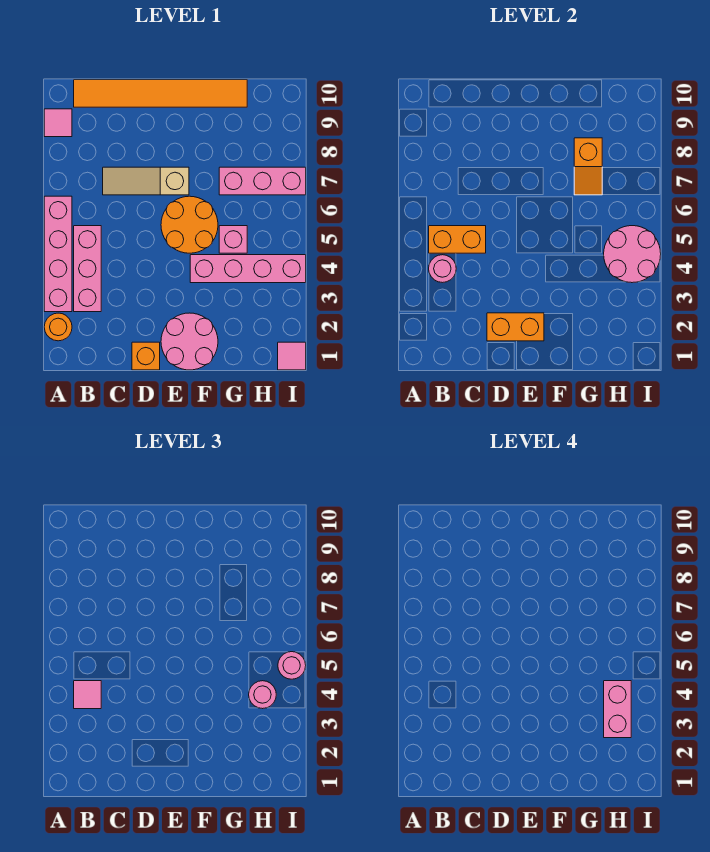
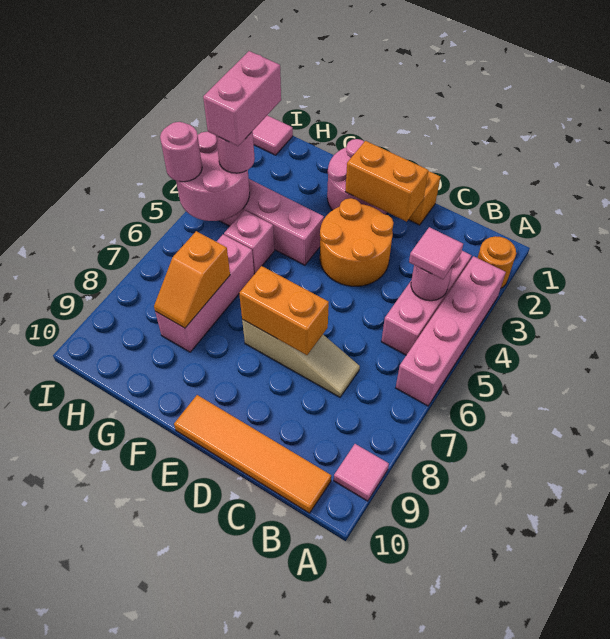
orange brick B5:C5 level 2 -> orange brick D7:E7 level 2
orange tile B10:G10 level 1 -> orange tile B10:E10 level 1
orange round brick E5:F6 level 1 -> orange round brick D3:E4 level 1
pink brick G7:I7 level 1 -> pink brick G6:G8 level 1
orange slope G7:G8 level 2 top 8 -> orange slope G7:G8 level 2 top 7

